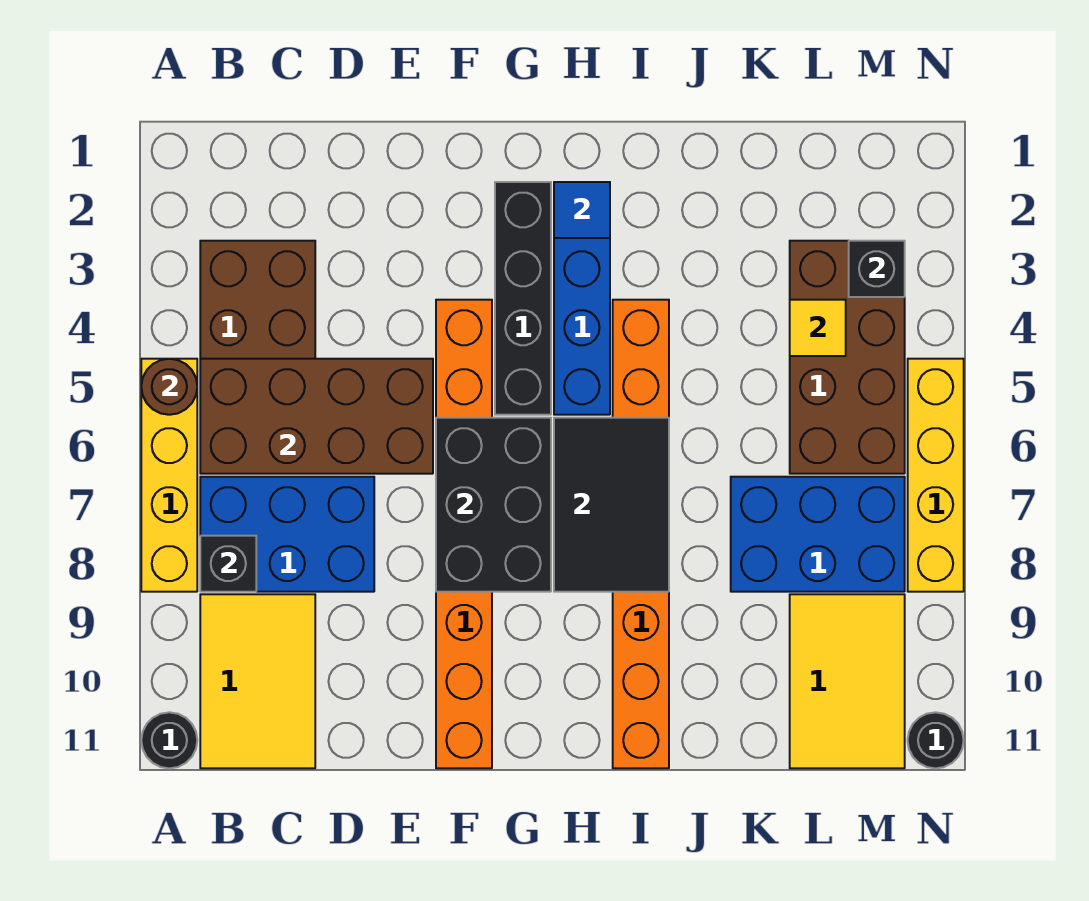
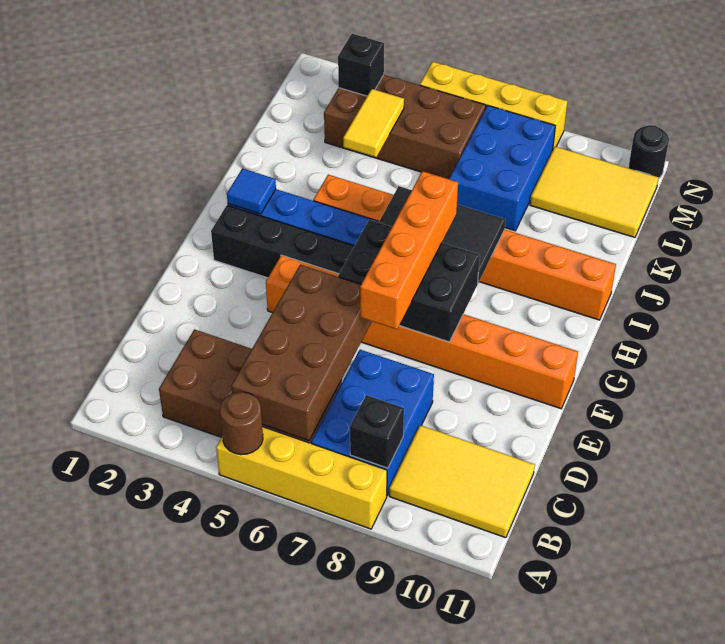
black round brick A11 level 1 -> none
none -> orange brick E7:H7 level 3
yellow tile L4 level 2 -> yellow tile K4:L4 level 2

